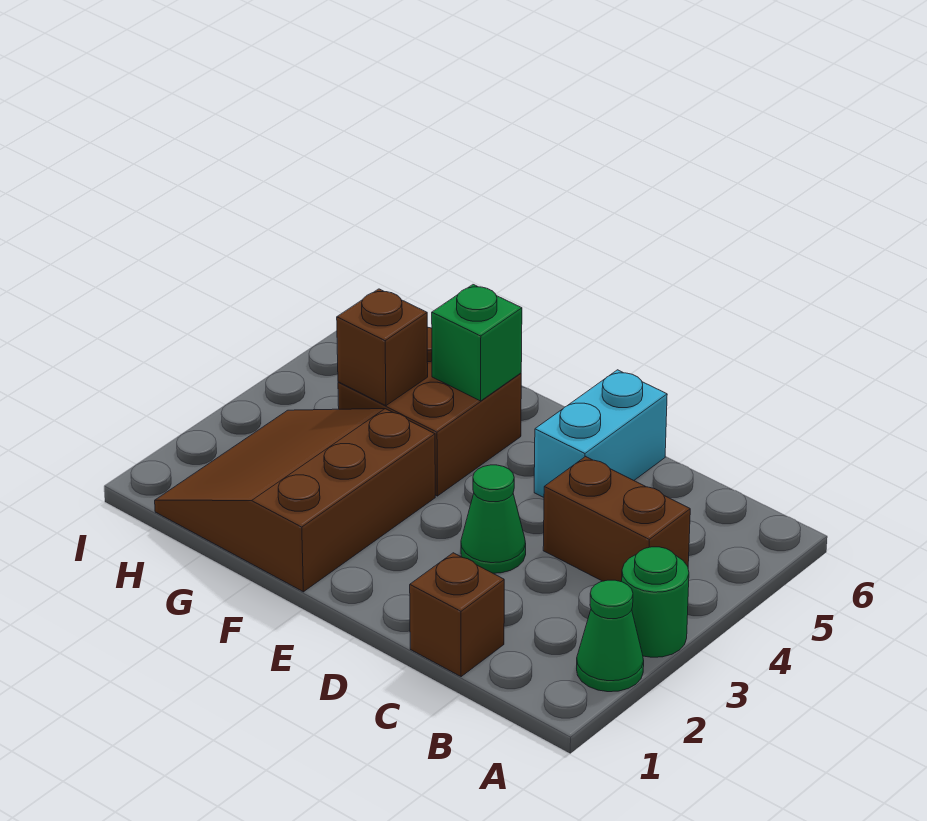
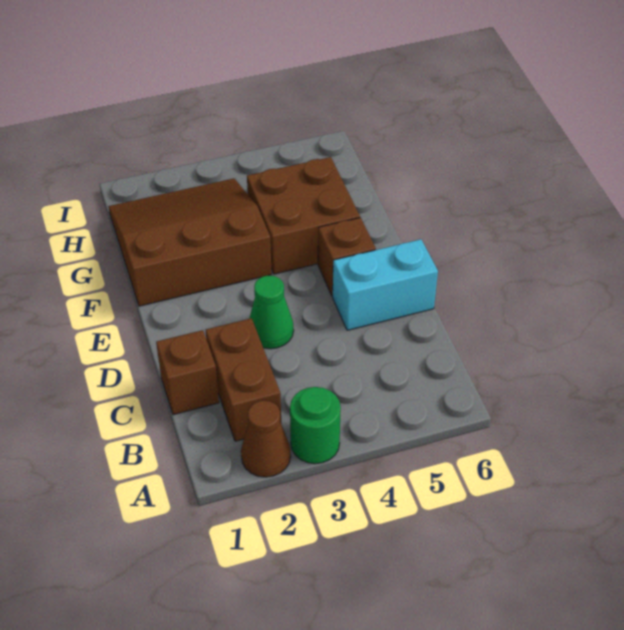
green cone A2 level 1 -> brown cone A2 level 1
brown brick B4:C4 level 1 -> brown brick B2:C2 level 1
green brick F5 level 2 -> none
brown brick G4 level 2 -> brown brick E5 level 1

